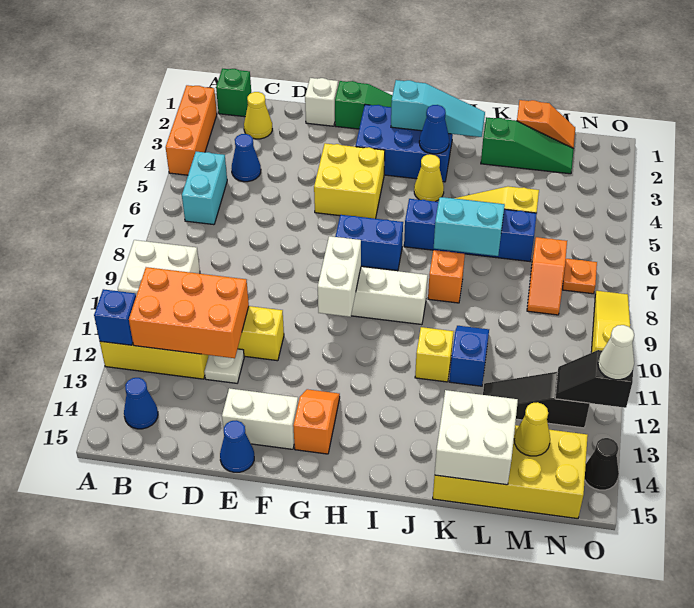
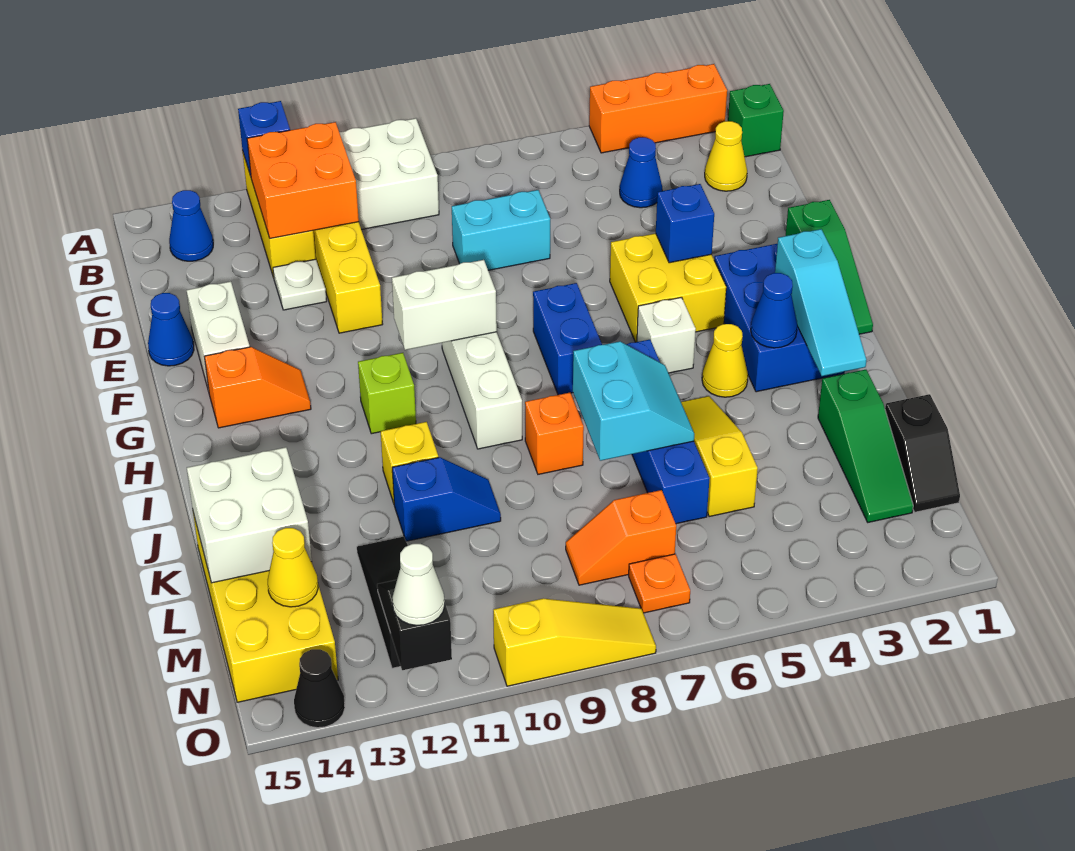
cyan brick B5:B6 level 1 -> cyan brick D7:D8 level 1
orange brick B11:D12 level 2 -> orange brick B11:C12 level 2
white brick E1 level 1 -> white brick H5 level 1
none -> blue brick F4 level 2
none -> lime brick H11 level 1
orange slope L1:M1 level 1 top L -> black slope L1:M1 level 1 top L

